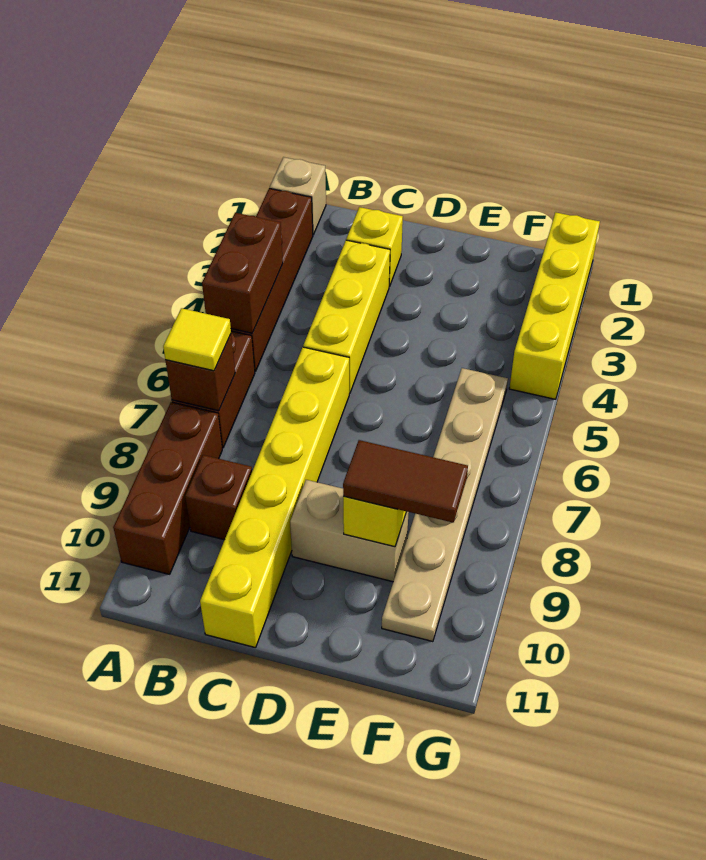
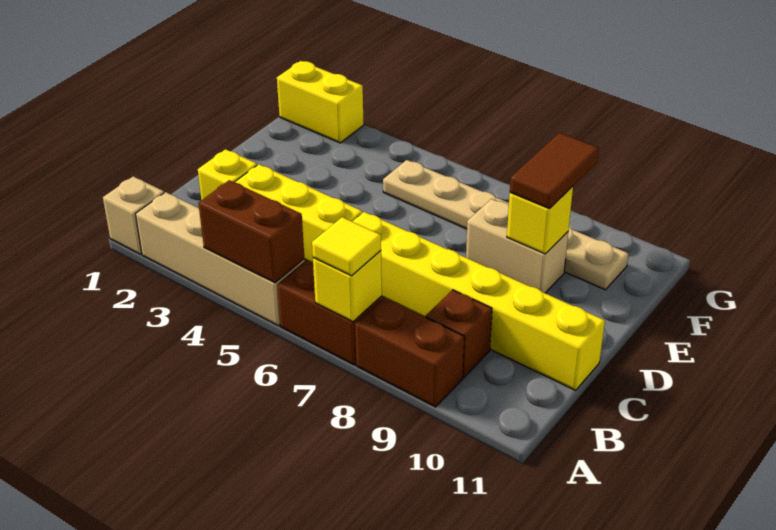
brown brick A2:A5 level 1 -> tan brick A2:A5 level 1
brown brick A7 level 2 -> yellow brick A7 level 2
brown brick A8:A10 level 1 -> brown brick A8:A9 level 1
tan brick D9:E9 level 1 -> tan brick E8:E9 level 1
yellow brick G1:G4 level 1 -> yellow brick G1:G2 level 1

